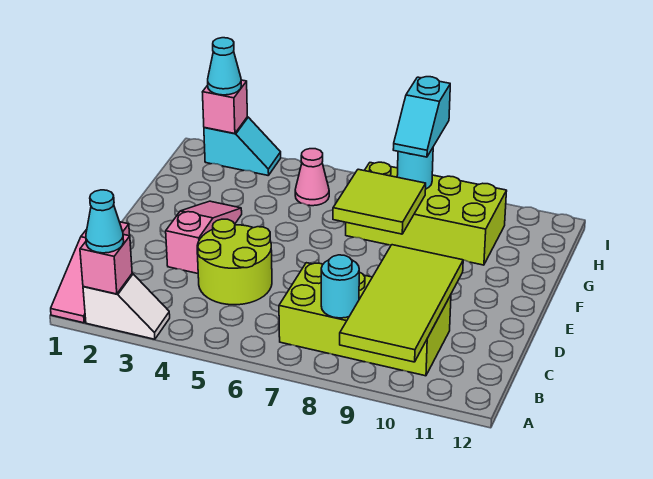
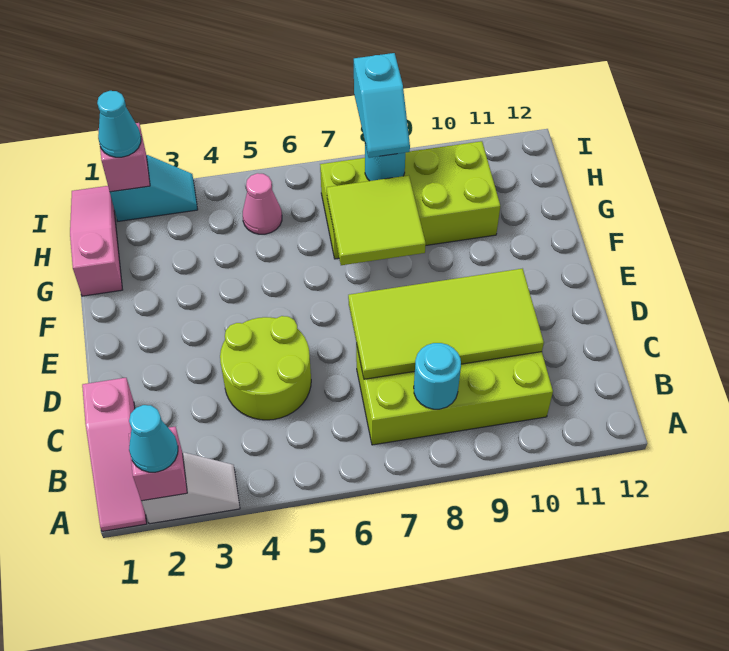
lime tile A9:D10 level 2 -> lime tile C7:D10 level 2
pink slope D3:F3 level 1 top D -> pink slope G1:I1 level 1 top G

